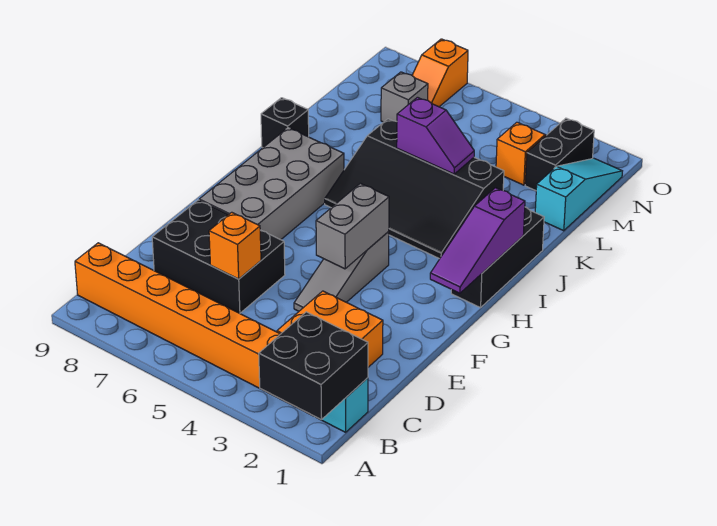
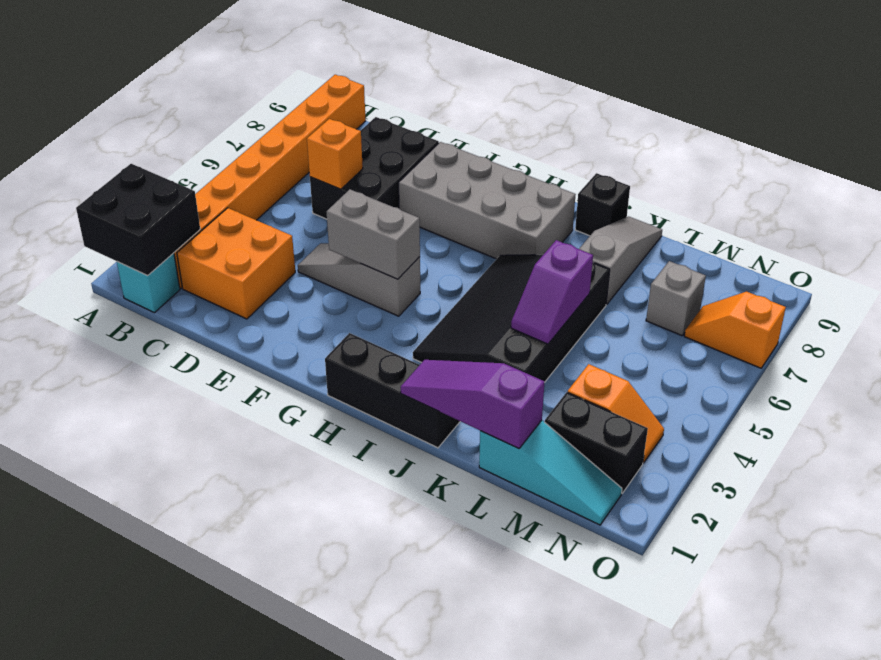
purple slope G1:I1 level 2 top I -> purple slope J1:L1 level 2 top L
none -> grey slope K7:K9 level 1 top 7

